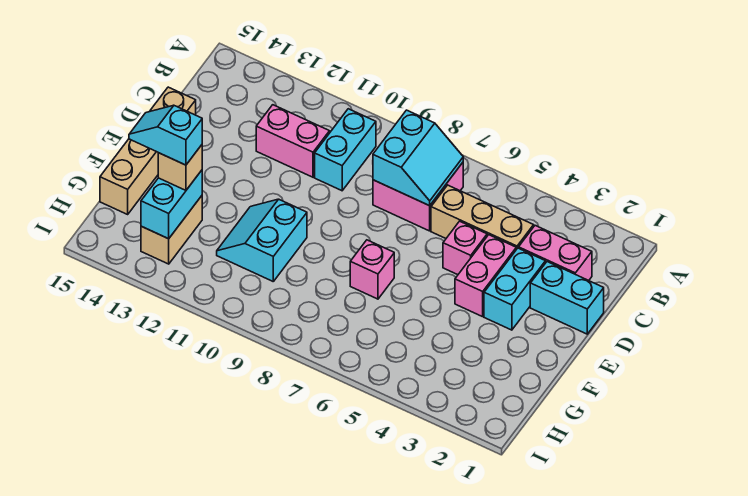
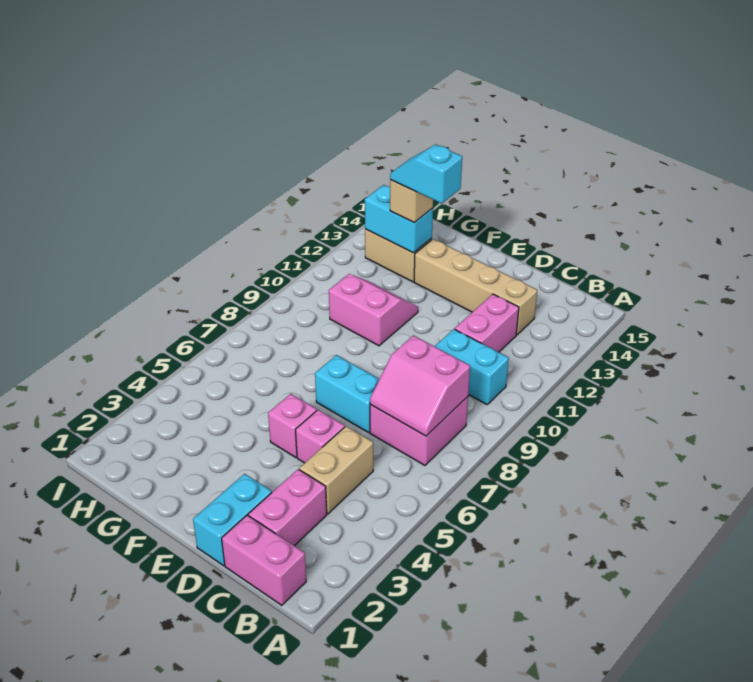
cyan slope B7:C8 level 2 top 8 -> pink slope B7:C8 level 2 top 8
tan brick C4:C6 level 1 -> tan brick C4:C5 level 1
cyan brick D3:E3 level 1 -> cyan brick D7:E7 level 1
pink brick D4:E4 level 1 -> pink brick B1:C1 level 1
tan brick D15:G15 level 1 -> tan brick C13:F13 level 1
pink brick F7 level 1 -> pink brick E5 level 1
cyan slope F10:G11 level 1 top 10 -> pink slope F10:G11 level 1 top 10
cyan slope G13:G14 level 4 top 13 -> cyan slope F13:G13 level 4 top F

